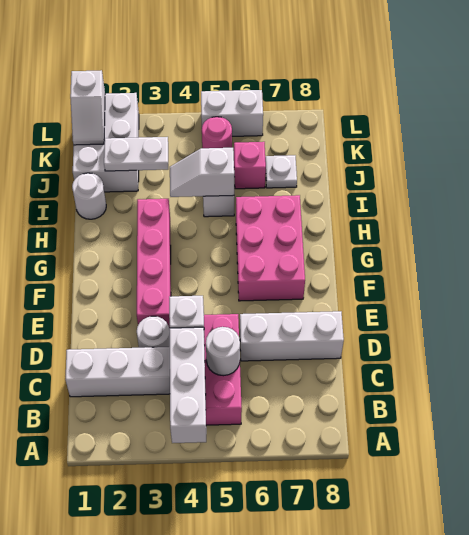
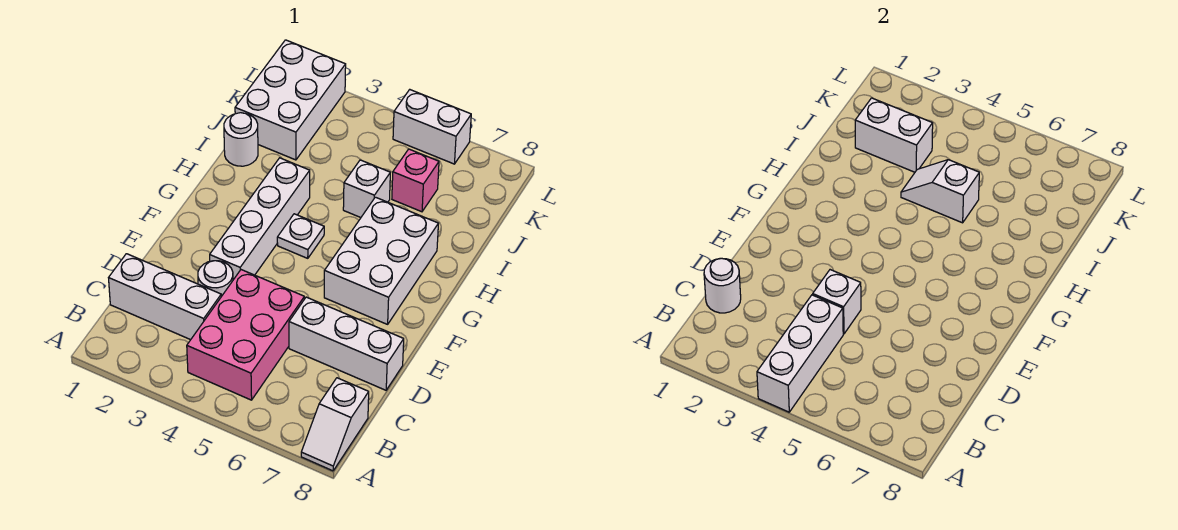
white round brick C5 level 2 -> white round brick C1 level 2
pink brick E3:H3 level 1 -> white brick E3:H3 level 1
pink brick F6:H7 level 1 -> white brick F6:H7 level 1
white plate J2:J3 level 2 -> white brick J2:J3 level 2
white plate J7 level 1 -> white plate G4 level 1
white slope K1:L1 level 2 top L -> white slope A8:B8 level 1 top B
pink round brick K5 level 1 -> none

